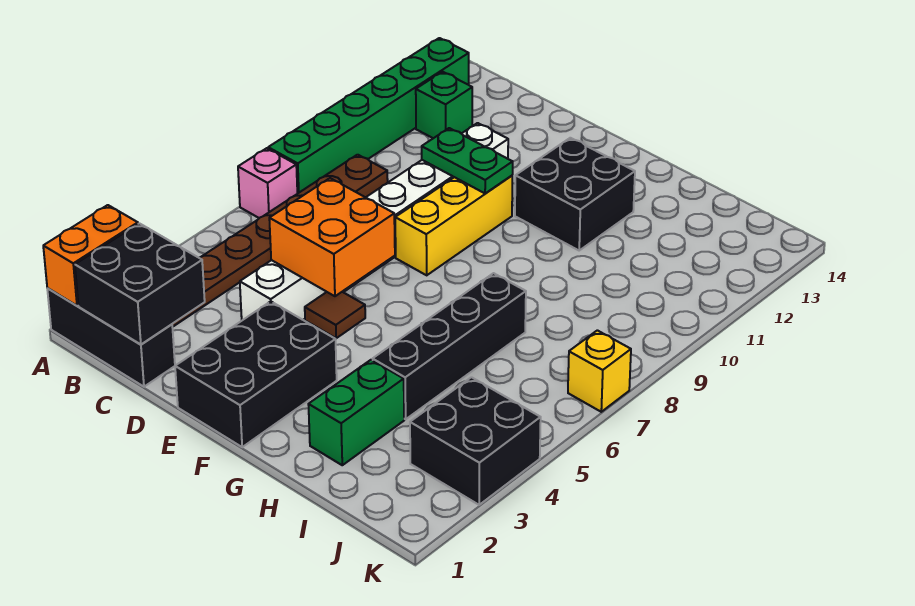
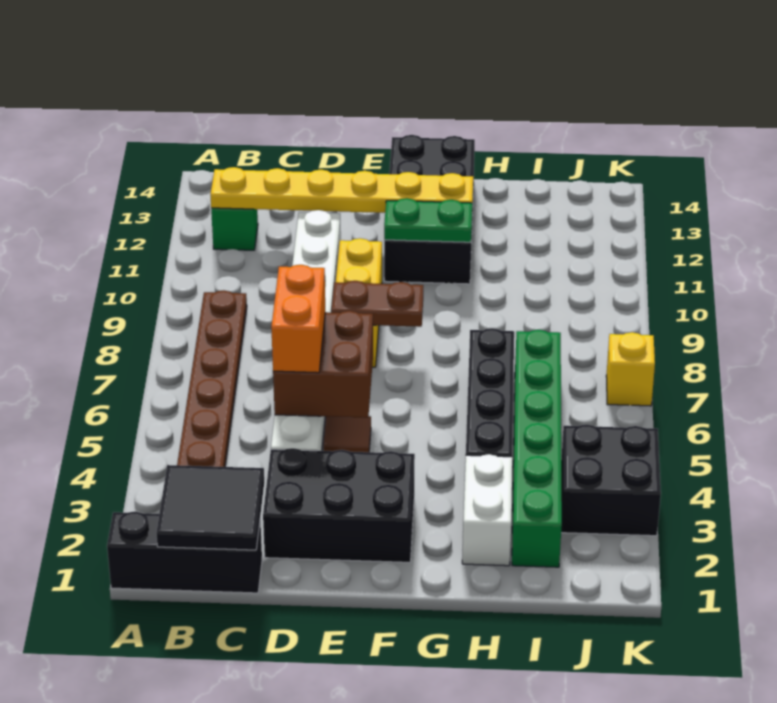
orange brick A1:A2 level 2 -> orange brick D5:D6 level 3
pink brick A7 level 1 -> none
green brick A8:A13 level 1 -> green brick I2:I7 level 1
black brick B1:C2 level 2 -> black tile B1:C2 level 2
none -> yellow plate B12:G12 level 2
orange brick D5:E6 level 2 -> brown brick D5:E6 level 2
green plate D10:E10 level 2 -> green plate F11:G11 level 2
black brick E1:F3 level 1 -> black brick D2:F3 level 1
none -> brown plate E8:F8 level 2
black brick F11:G12 level 1 -> black brick F11:G14 level 1
green brick H2:H3 level 1 -> white brick H2:H3 level 1

